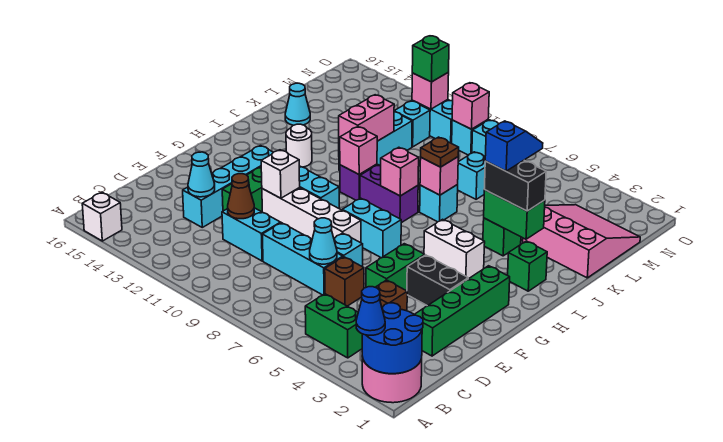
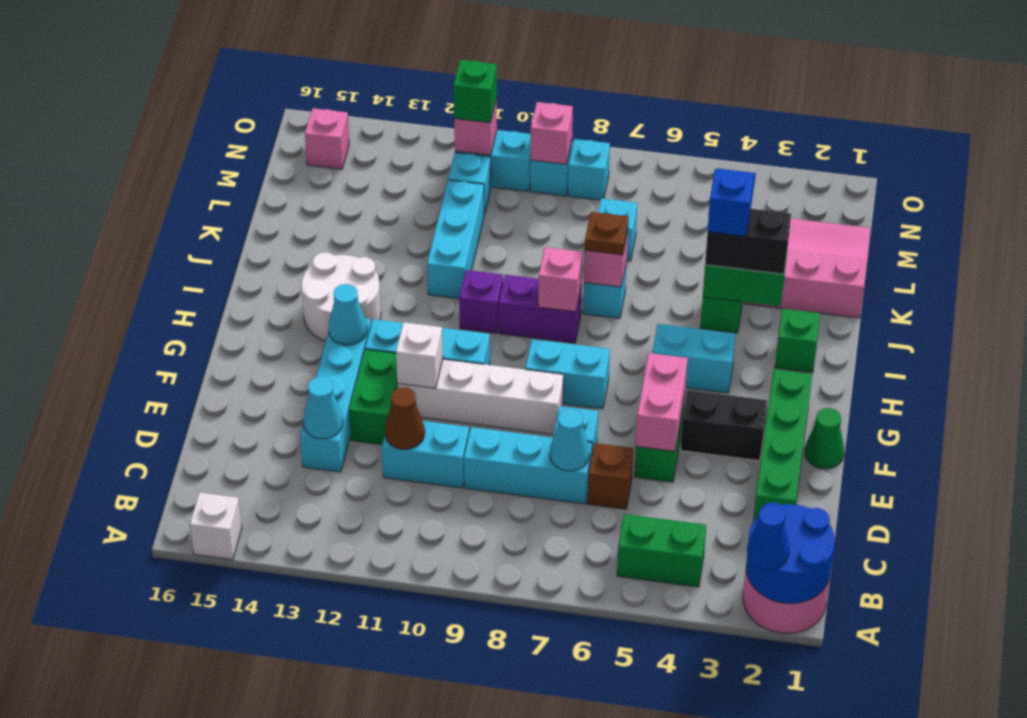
brown brick D4 level 1 -> none
none -> green cone F1 level 1
white brick H4:H5 level 1 -> cyan brick H4:H5 level 1
pink brick I10 level 2 -> pink brick N15 level 1
white round brick I13 level 1 -> white round brick H13:I14 level 1
pink brick J11:K11 level 2 -> pink brick E5:F5 level 2
cyan cone K15 level 1 -> cyan cone G13 level 2

